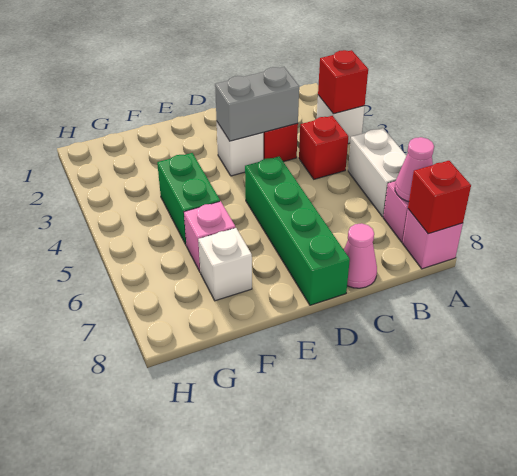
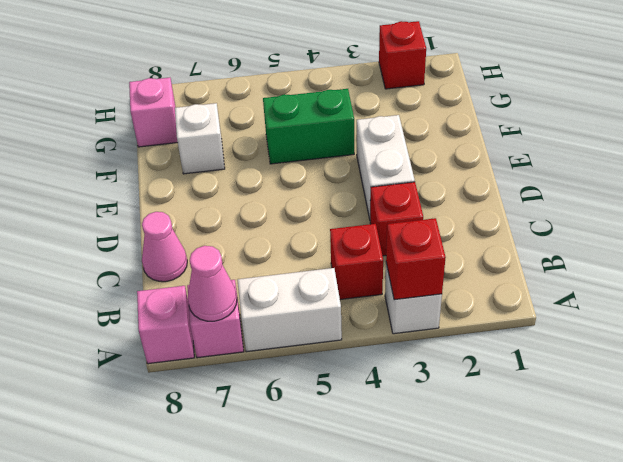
red brick A8 level 2 -> red brick H2 level 1
grey brick C3:D3 level 2 -> none
white brick D3 level 1 -> white brick D3:E3 level 1
green brick D5:D8 level 1 -> none
pink brick F6 level 1 -> pink brick G8 level 1

